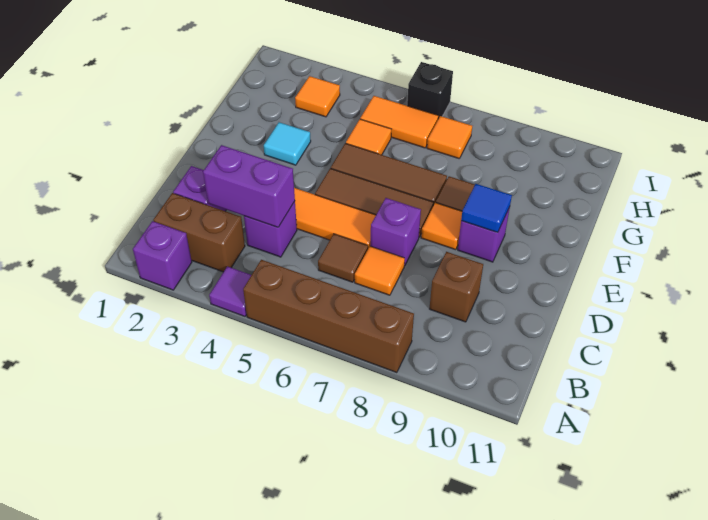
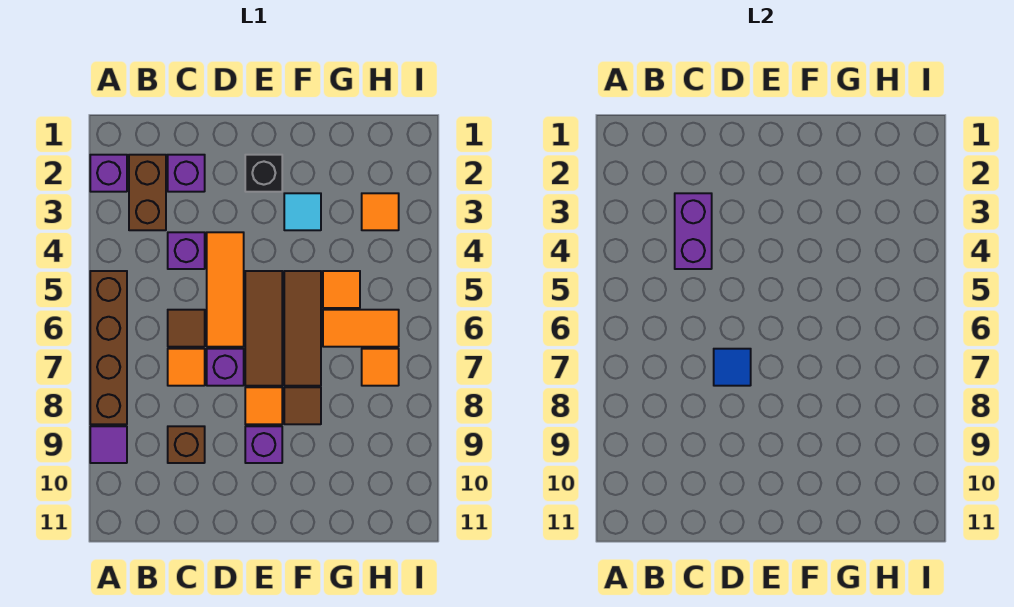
purple tile A4 level 1 -> purple tile A9 level 1
blue tile E9 level 2 -> blue tile D7 level 2
orange tile H5:H6 level 1 -> orange tile G6:H6 level 1
black brick I6 level 1 -> black brick E2 level 1

